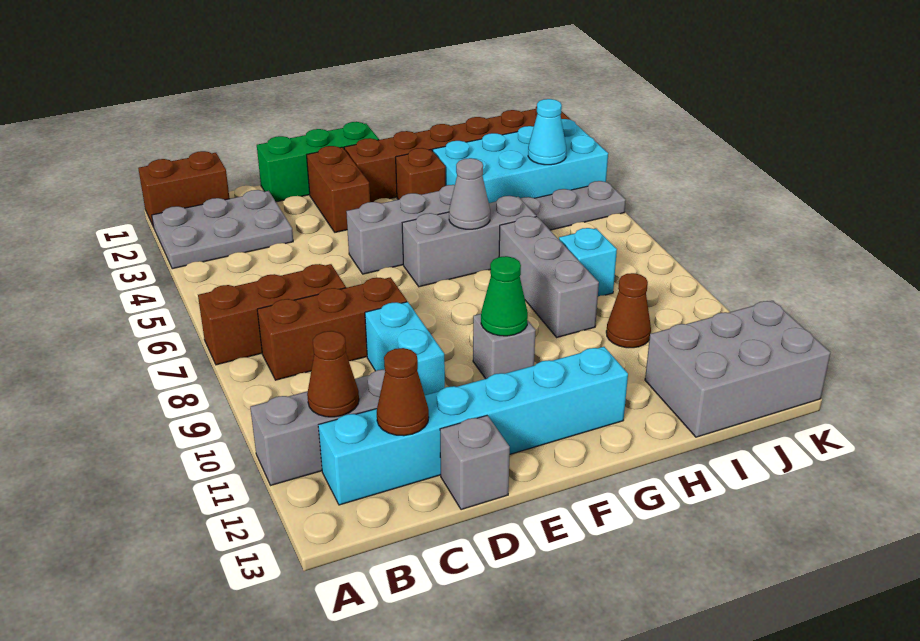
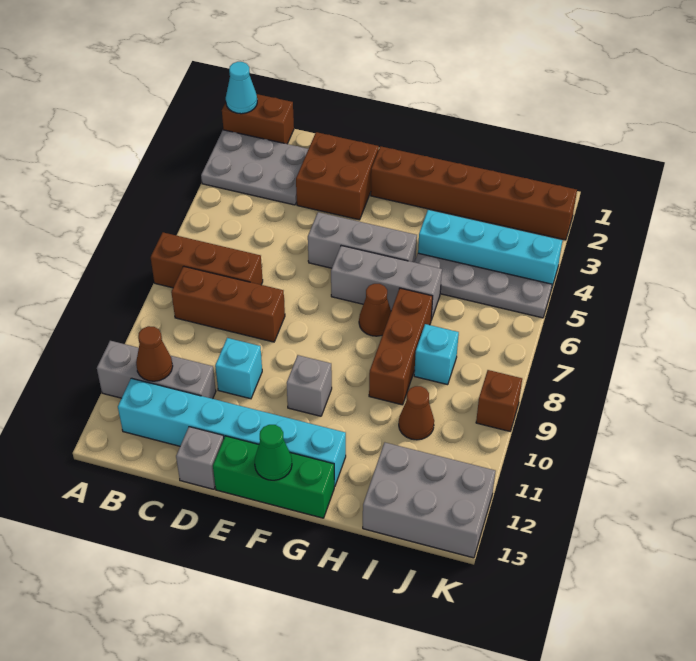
brown cone C12 level 2 -> brown cone G7 level 1
green brick D1:F1 level 1 -> green brick E13:G13 level 1
cyan brick D9:D10 level 1 -> cyan brick D10 level 1
brown brick E2:E3 level 1 -> brown brick D2:E3 level 1
green cone F10 level 2 -> green cone F13 level 2
brown brick G3 level 1 -> brown brick K9 level 1
grey cone G6 level 2 -> none
cyan brick H3:K4 level 1 -> cyan brick H4:K4 level 1
grey brick H7:H9 level 1 -> brown brick H7:H9 level 1
cyan cone J4 level 2 -> cyan cone A1 level 2

